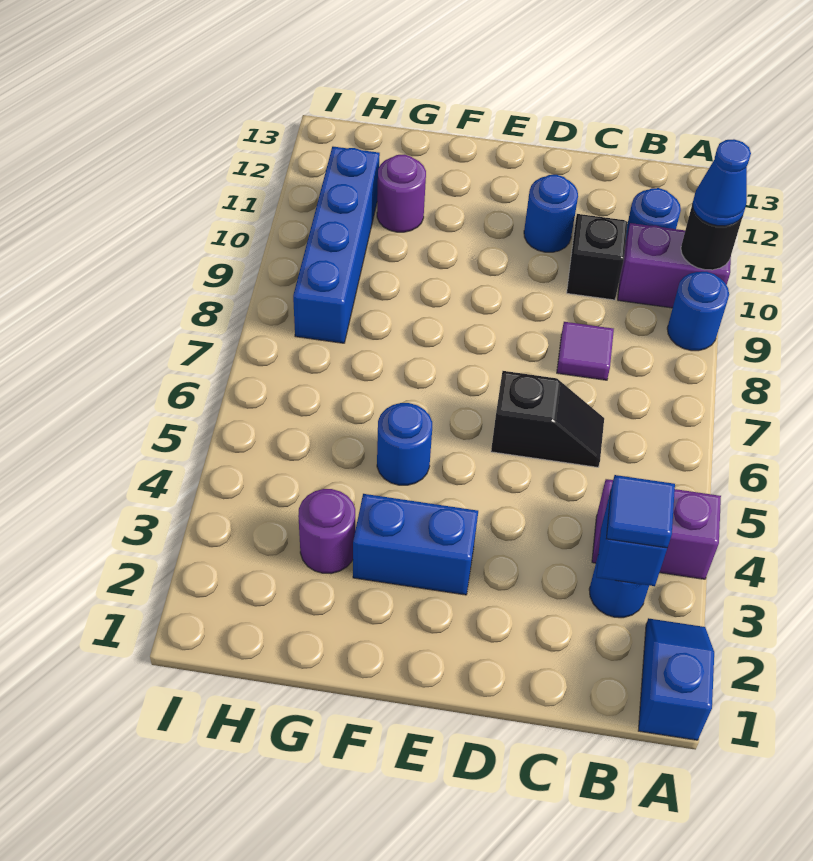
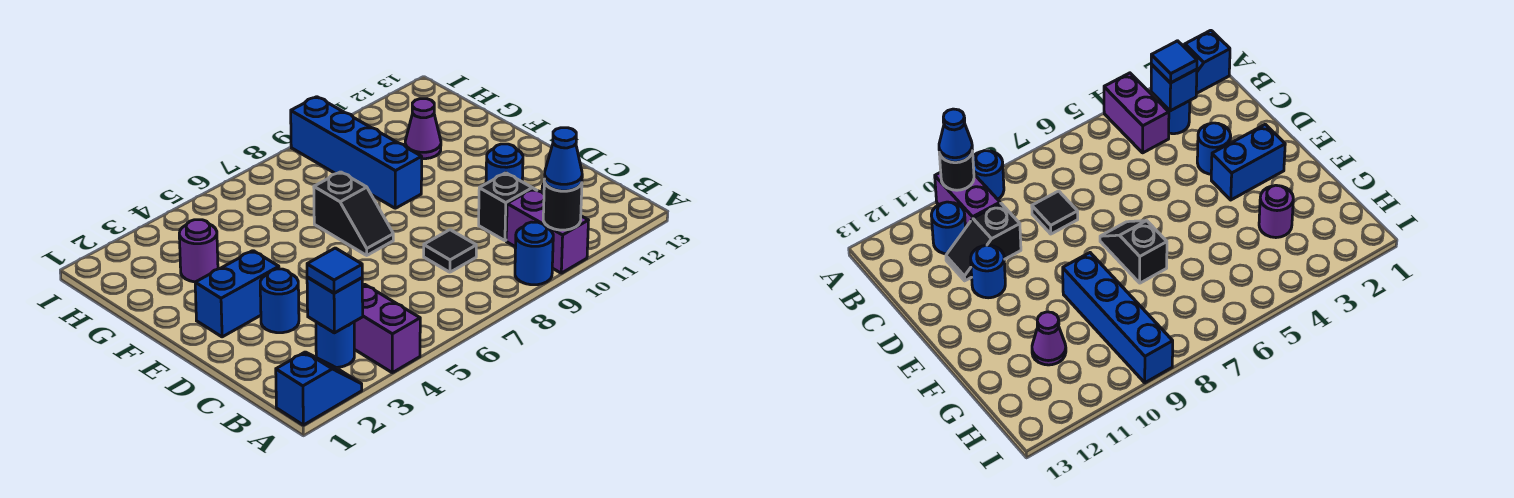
black slope C6:D6 level 1 top D -> black slope E7:F7 level 1 top F
purple tile C8 level 1 -> black tile C8 level 1
blue brick E3:F3 level 1 -> blue brick E2:E3 level 1
blue round brick F5 level 1 -> blue round brick D3 level 1
purple round brick G11 level 1 -> purple cone G11 level 1
blue brick H8:H11 level 1 -> blue brick F9:I9 level 1

